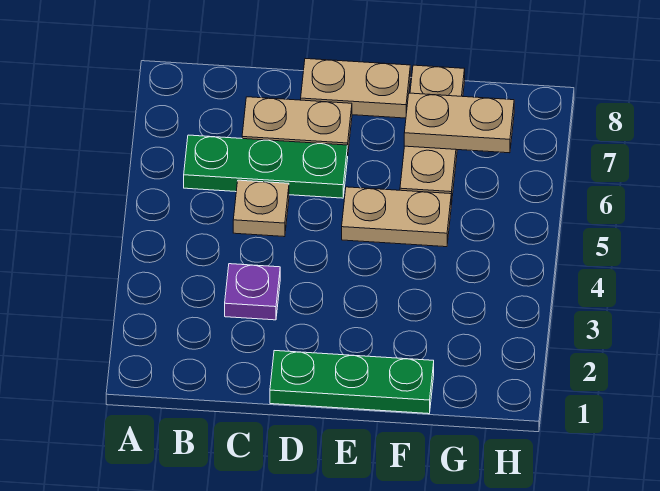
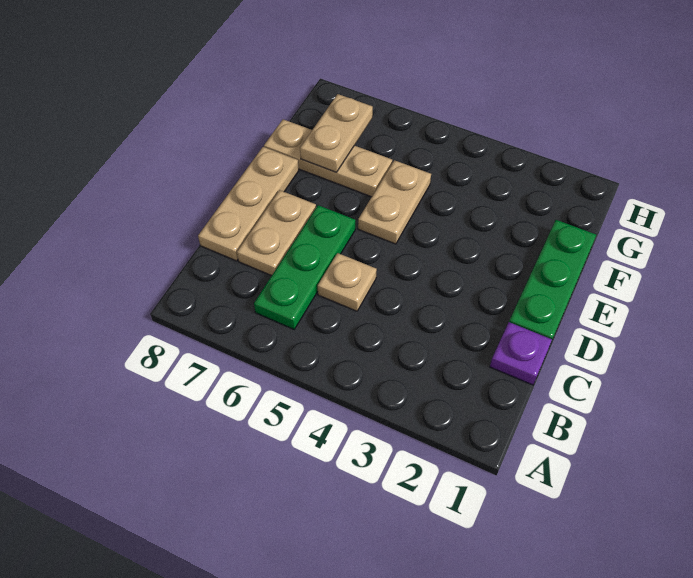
purple plate C3 level 1 -> purple plate C1 level 1
tan plate D8:E8 level 1 -> tan plate C8:E8 level 1

